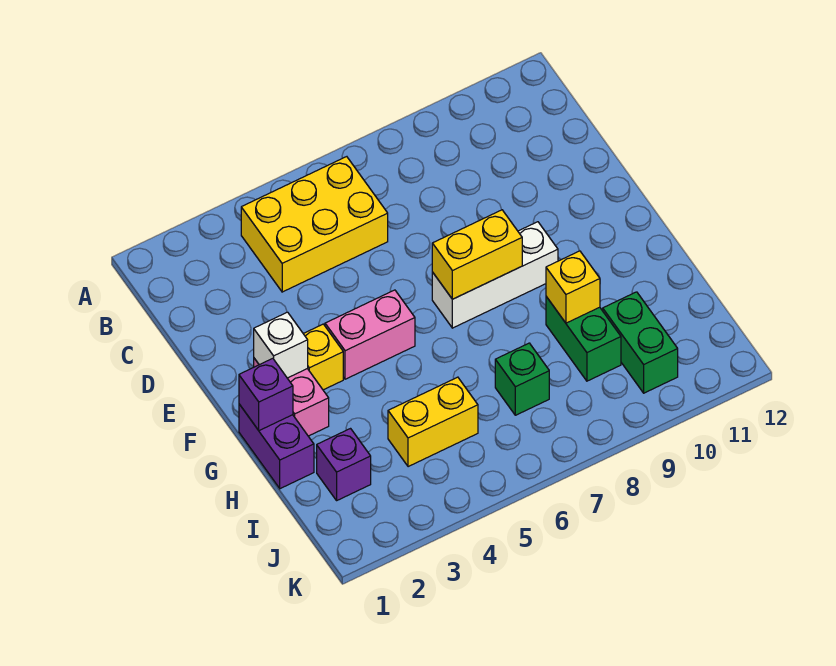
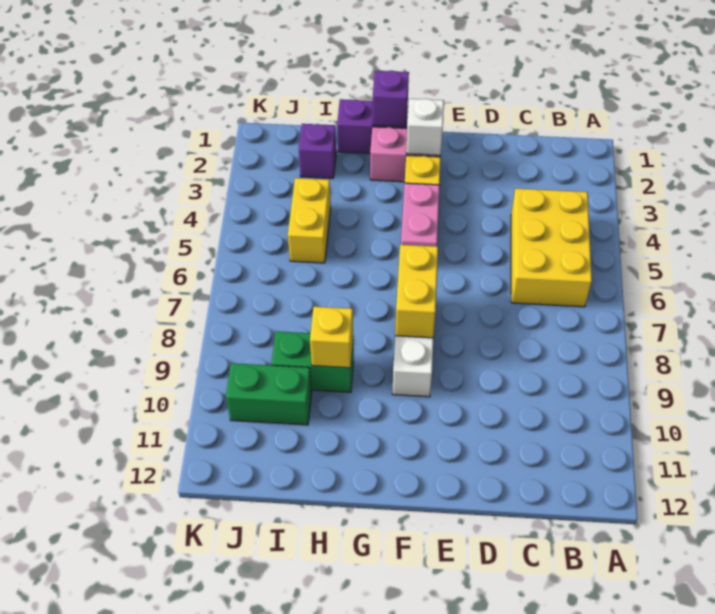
green brick I7 level 1 -> none

